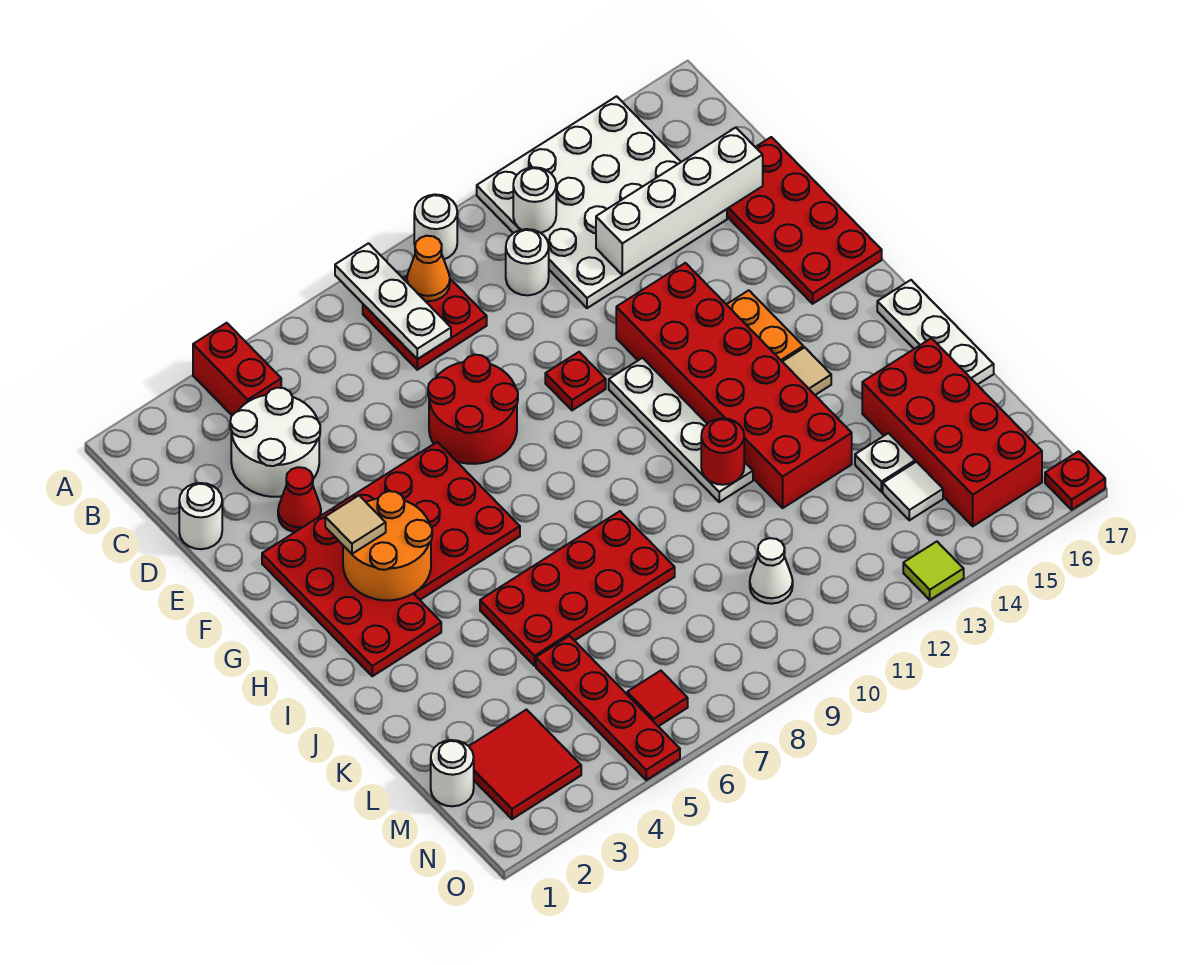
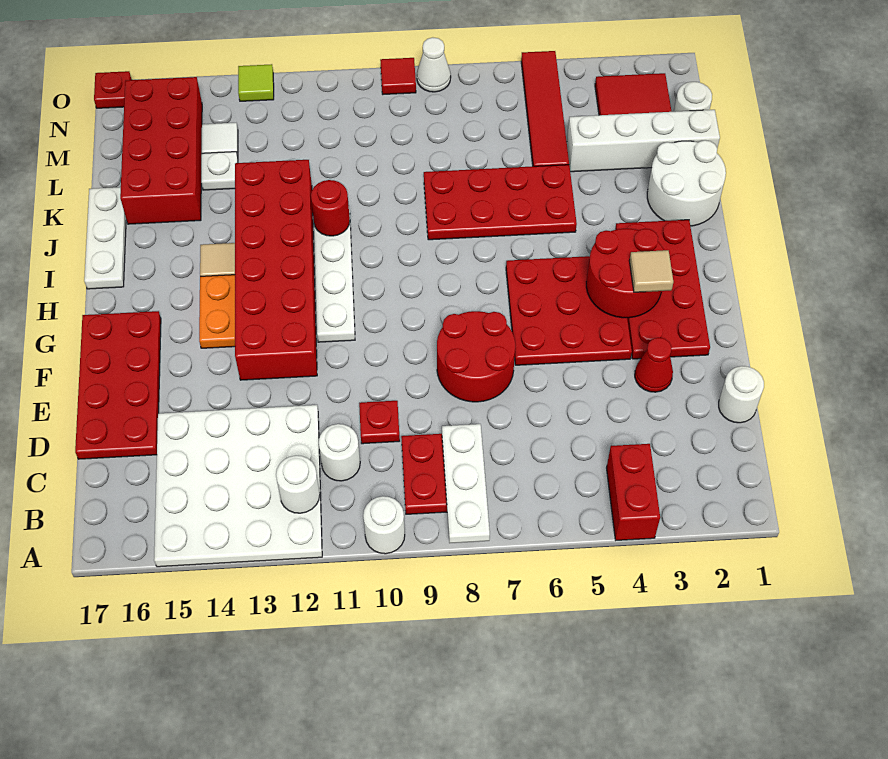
orange cone B9 level 2 -> none
white round brick C3:D4 level 1 -> white round brick J1:K2 level 1
white brick D13:D16 level 2 -> white brick L1:L4 level 1
red plate F10 level 1 -> red plate D10 level 1
orange round brick G3:H4 level 2 -> red round brick G3:H4 level 2
red plate L5:O5 level 1 -> red tile L5:O5 level 1
white cone M10 level 1 -> white cone O8 level 1
red tile N6 level 1 -> red tile O9 level 1

